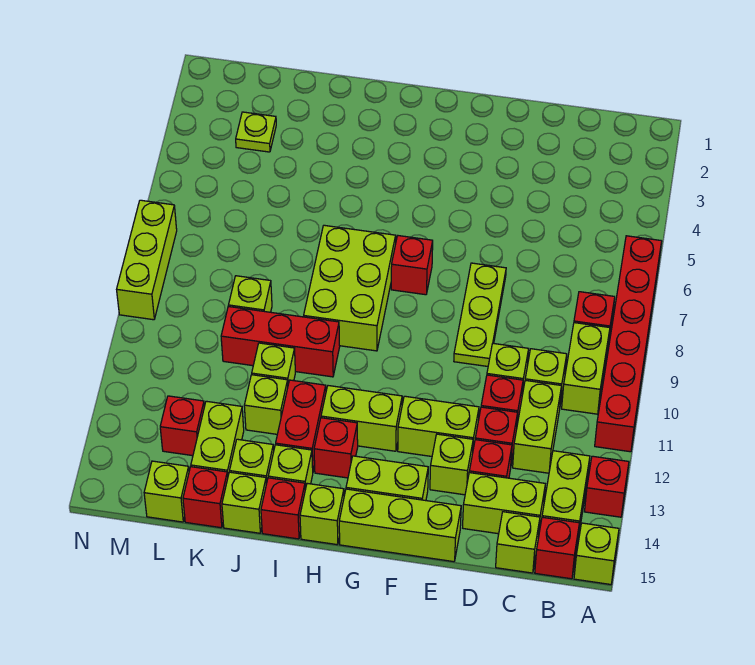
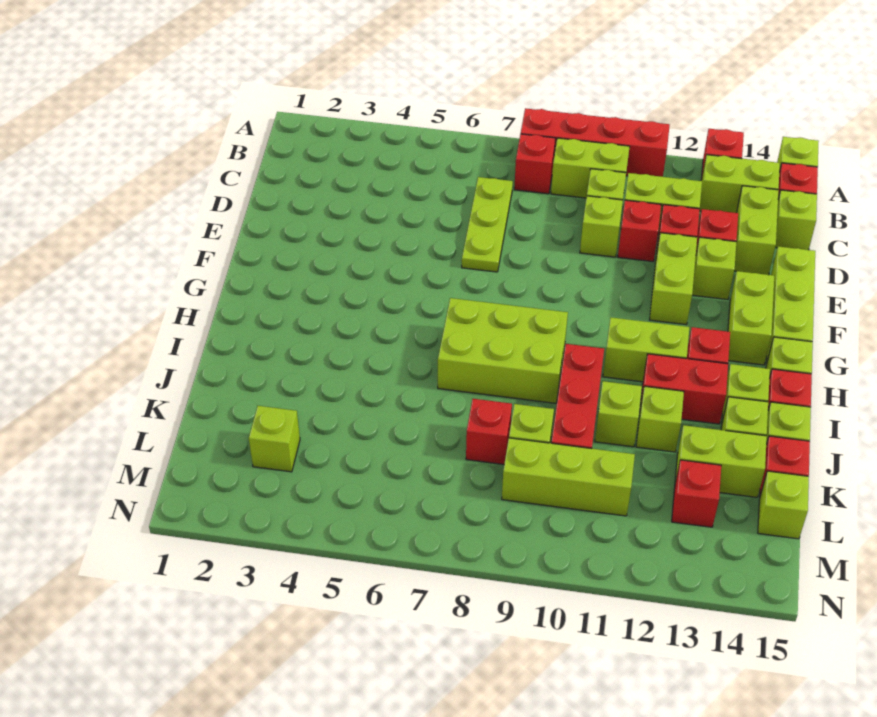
red brick A6:A11 level 1 -> red brick A8:A11 level 1
lime plate E7:E9 level 1 -> lime plate C7:E7 level 1
red brick G7 level 1 -> red brick K8 level 1
lime brick G12:H12 level 1 -> lime brick H11:H12 level 1
lime plate L3 level 1 -> lime brick L3 level 1
lime brick N7:N9 level 1 -> lime brick L9:L11 level 1

